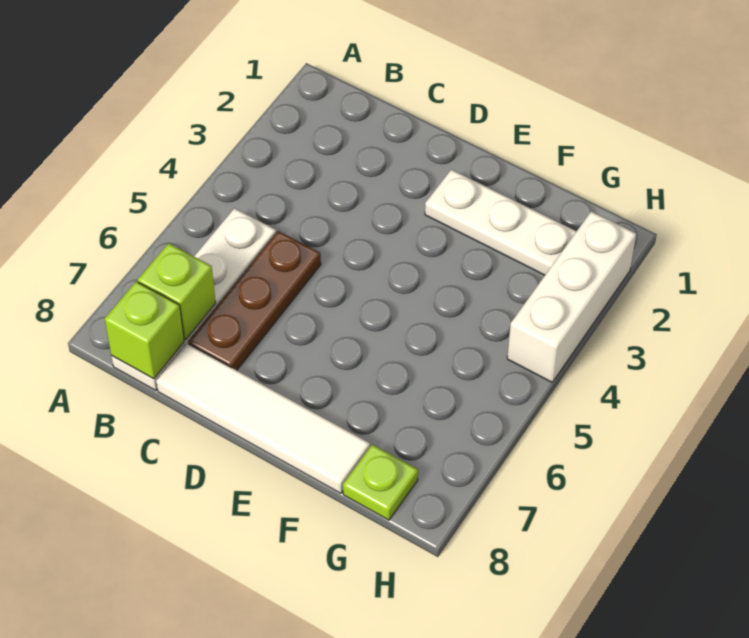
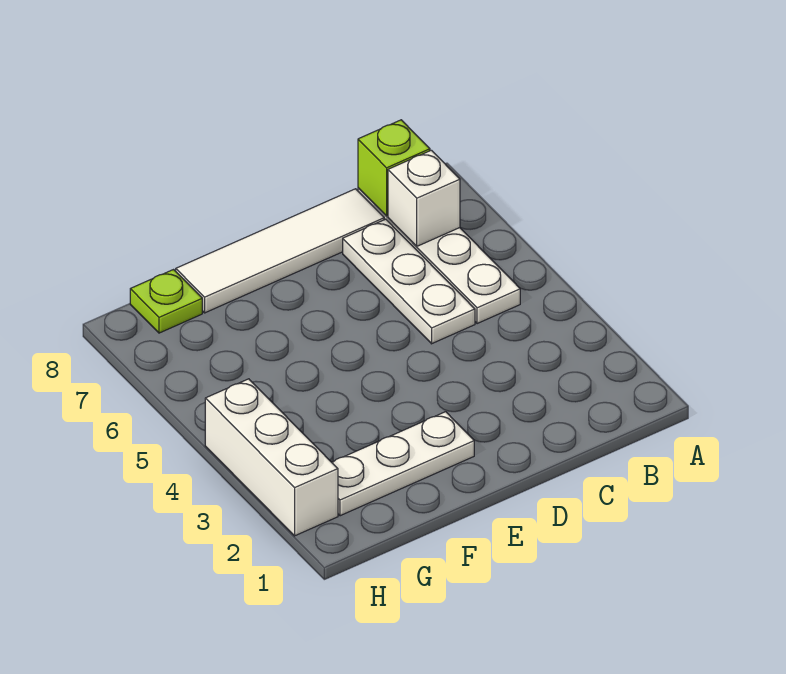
lime brick B7 level 2 -> white brick B7 level 2
brown plate C5:C7 level 1 -> white plate C5:C7 level 1

